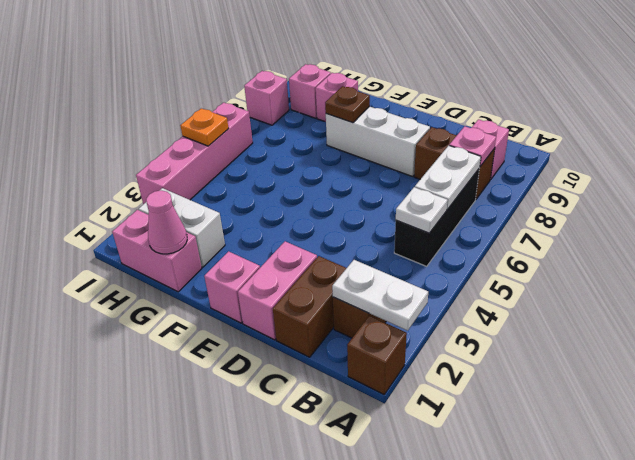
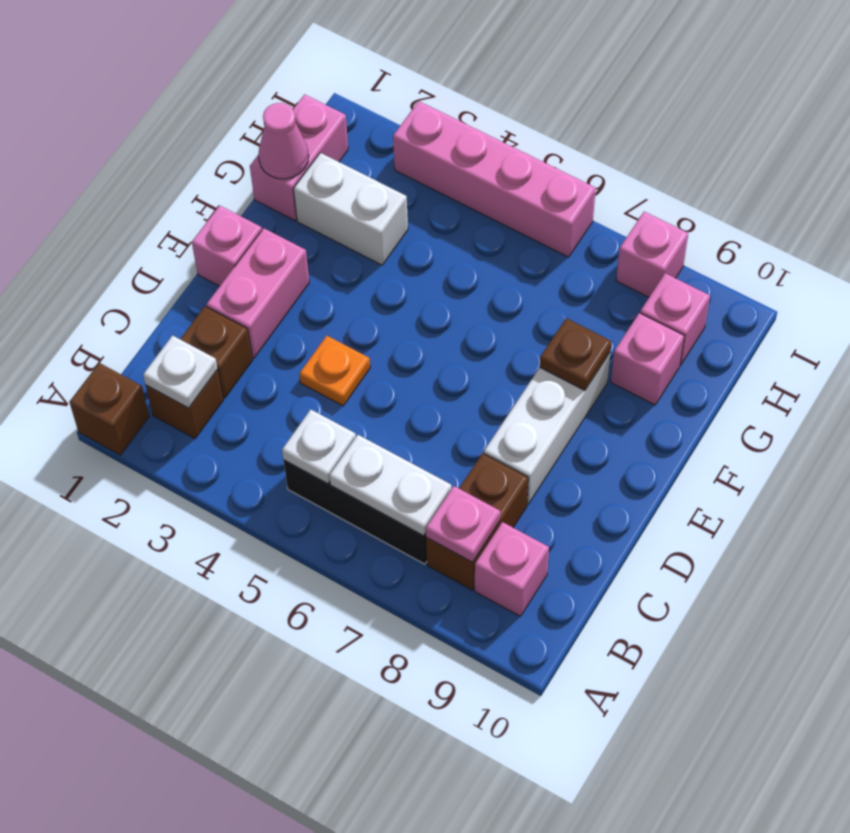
white plate A2:B2 level 2 -> white plate B2 level 2
brown brick C1:C2 level 1 -> brown brick C2 level 1
pink brick D1:D2 level 1 -> pink brick D2:E2 level 1
white brick G2:H2 level 1 -> white brick G2:G3 level 1
orange plate I5 level 2 -> orange plate D4 level 1

